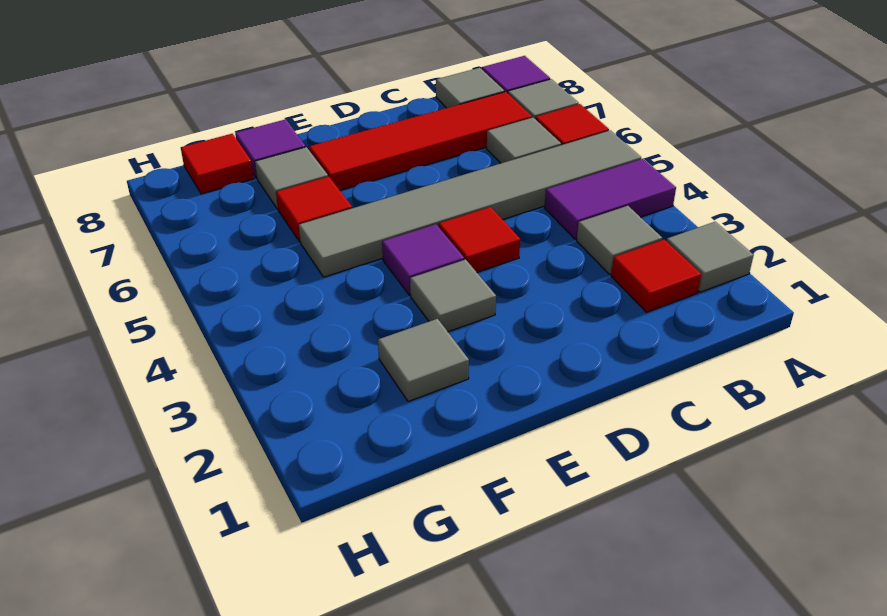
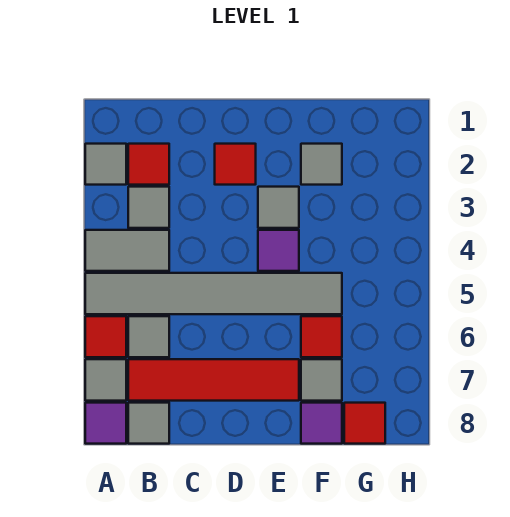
purple tile A4:B4 level 1 -> grey tile A4:B4 level 1
red tile D4 level 1 -> red tile D2 level 1

